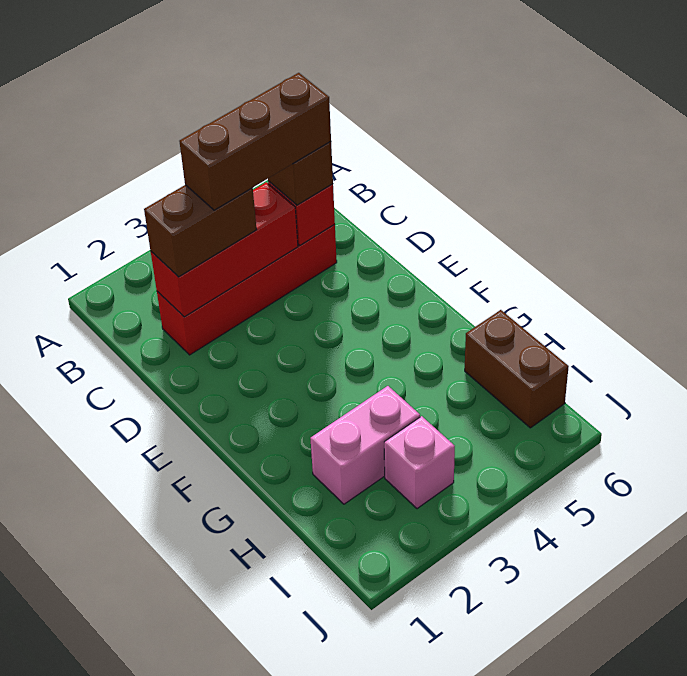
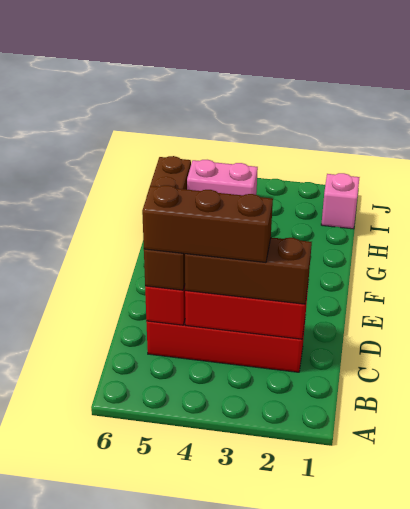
brown brick C2:C3 level 3 -> brown brick C2:C4 level 3
pink brick H2:H3 level 1 -> pink brick I4:I5 level 1
pink brick I3 level 1 -> pink brick I1 level 1

